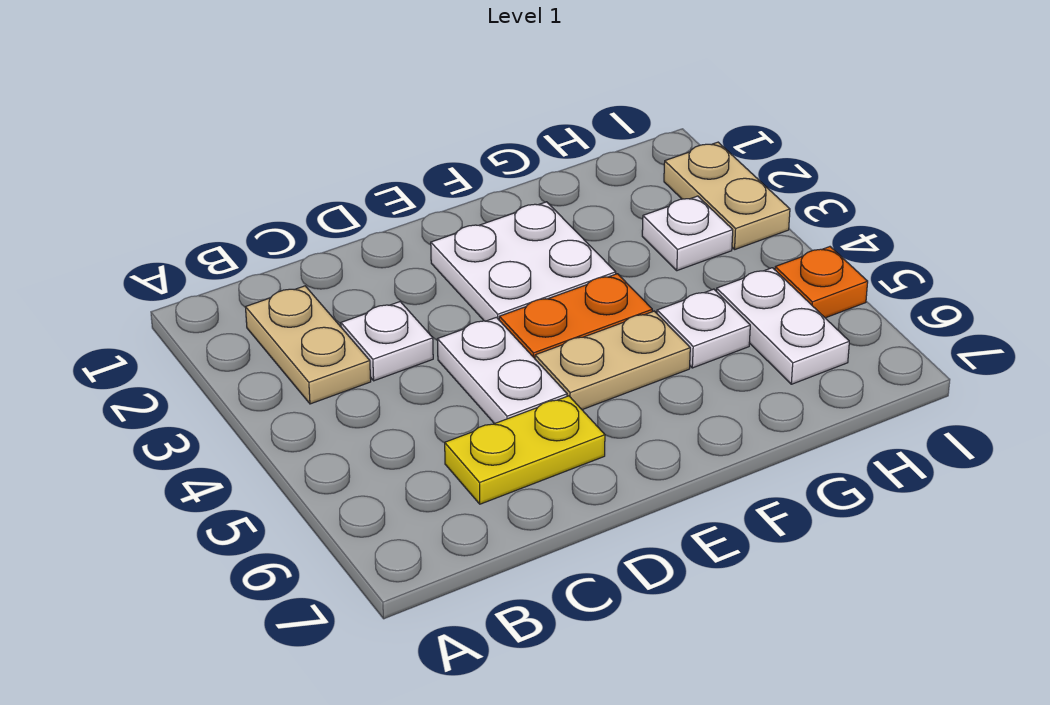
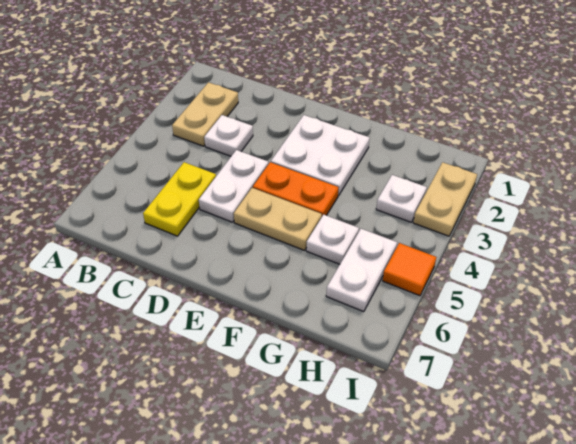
yellow plate C6:D6 level 1 -> yellow plate C5:C6 level 1
orange plate I5 level 1 -> orange tile I5 level 1

